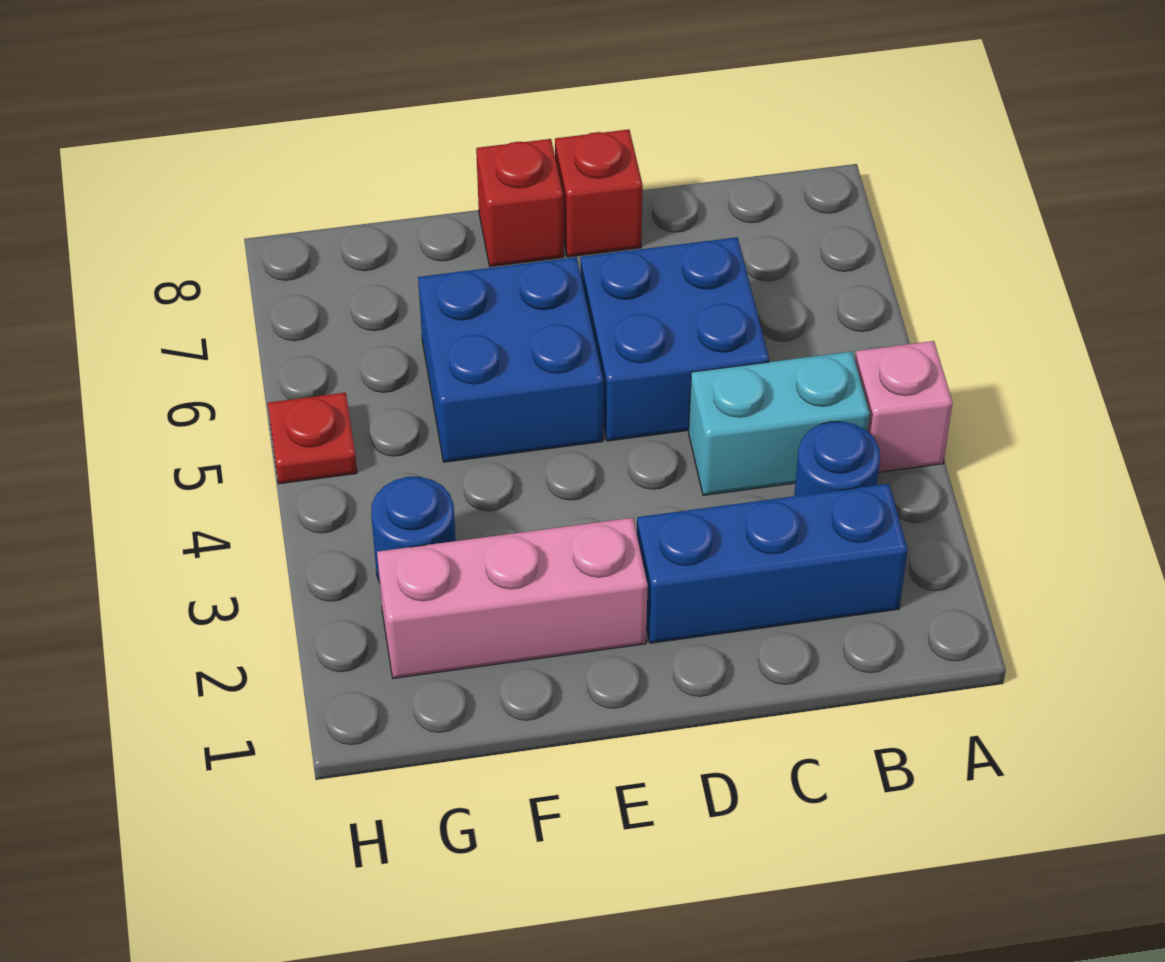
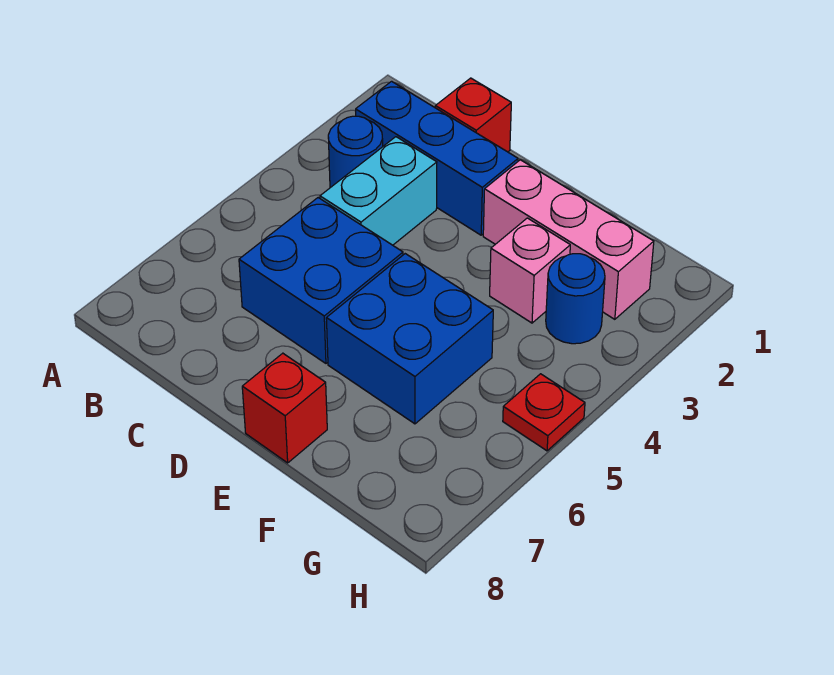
pink brick A4 level 1 -> pink brick F3 level 1
cyan brick B4:C4 level 1 -> cyan brick C3:C4 level 1
red brick D8 level 1 -> red brick C1 level 1

